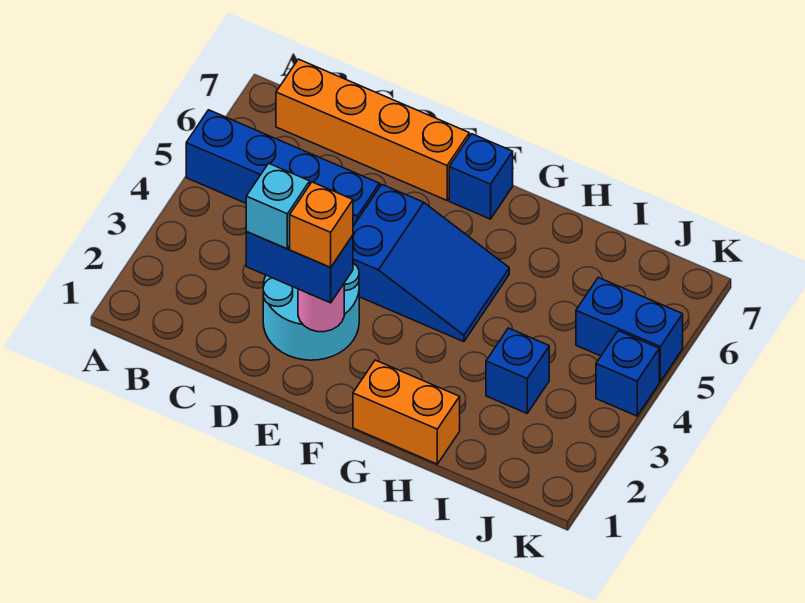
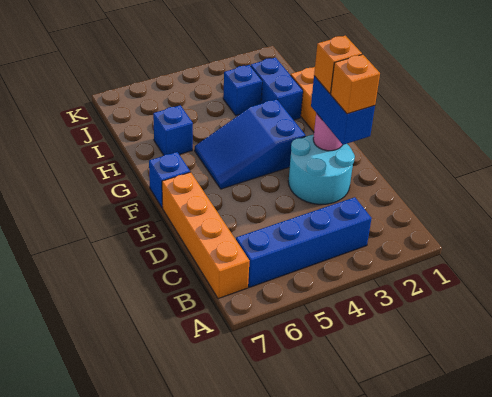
blue brick A5:D5 level 1 -> blue brick B3:B6 level 1
cyan brick D2 level 4 -> orange brick D2 level 4
blue slope E4:G5 level 1 top E -> blue slope F3:G5 level 1 top 3
blue brick J5:K5 level 1 -> blue brick H2:I2 level 1
blue brick K4 level 1 -> blue brick H6 level 1

